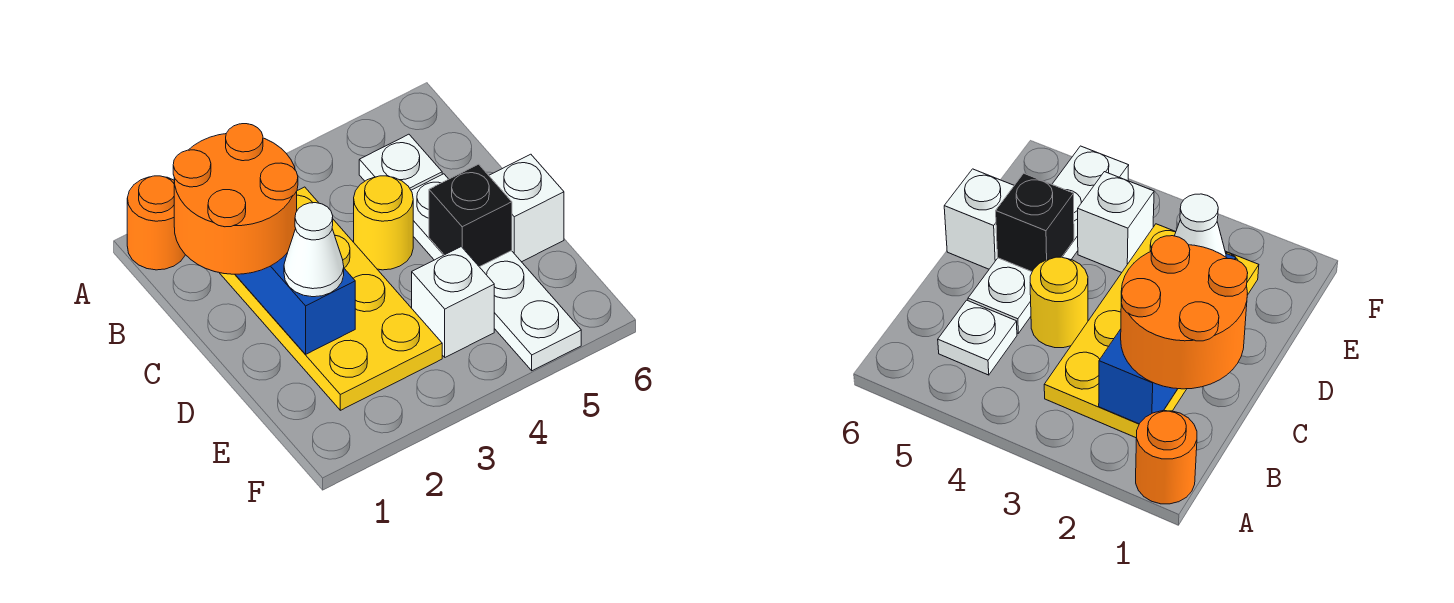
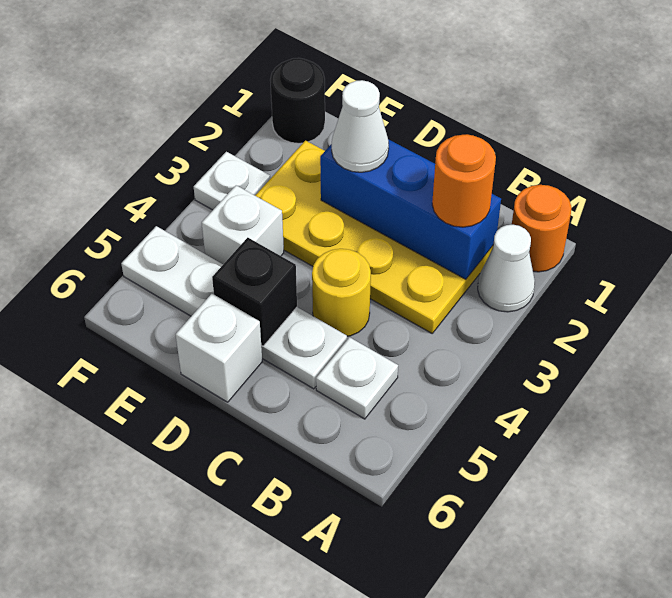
none -> white cone A2 level 1
orange round brick B1:C2 level 3 -> orange round brick B2 level 3
none -> black round brick F1 level 1
none -> white plate F3 level 1

